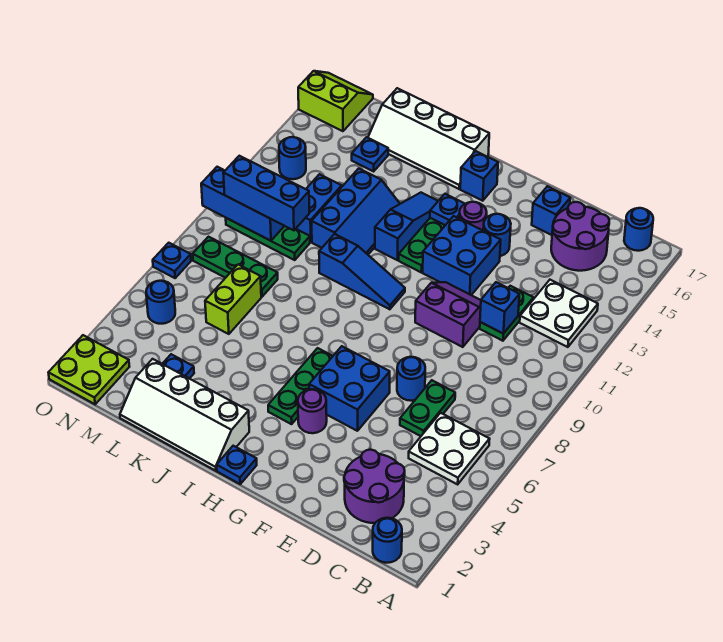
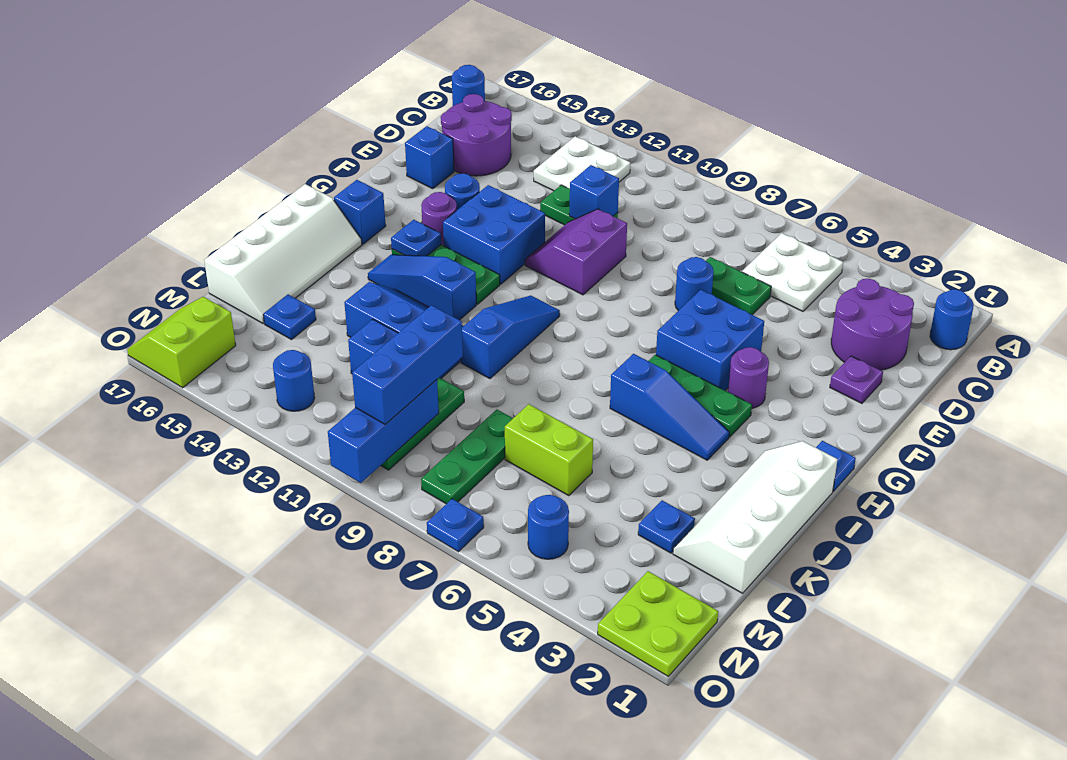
none -> purple plate E2 level 1
white slope I1:L2 level 1 top 2 -> white slope I1:L2 level 1 top 1
none -> blue slope I4:I6 level 1 top 6

